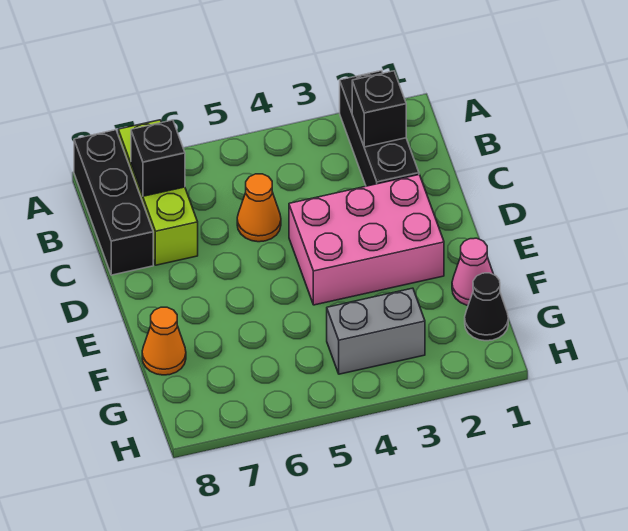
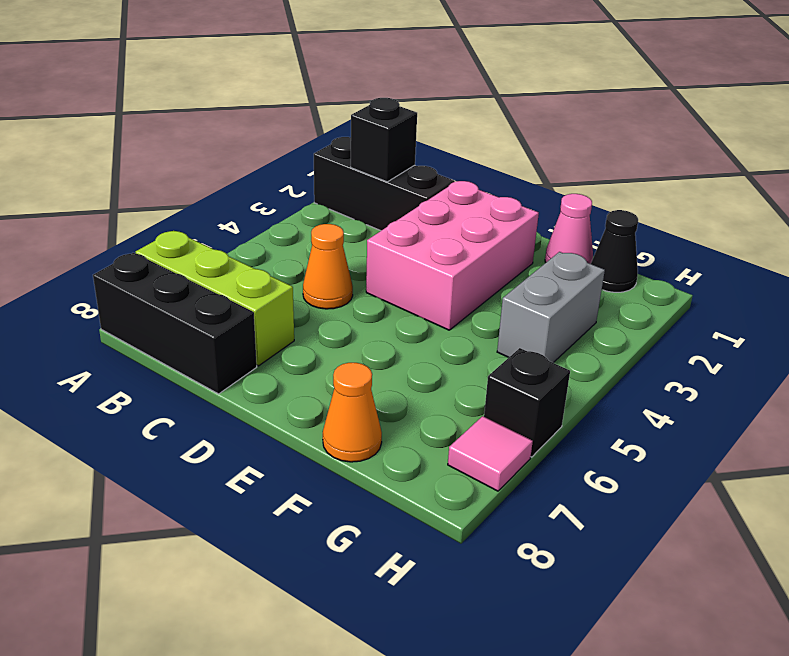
black brick B7 level 2 -> black brick H6 level 1
none -> pink tile H7 level 1

